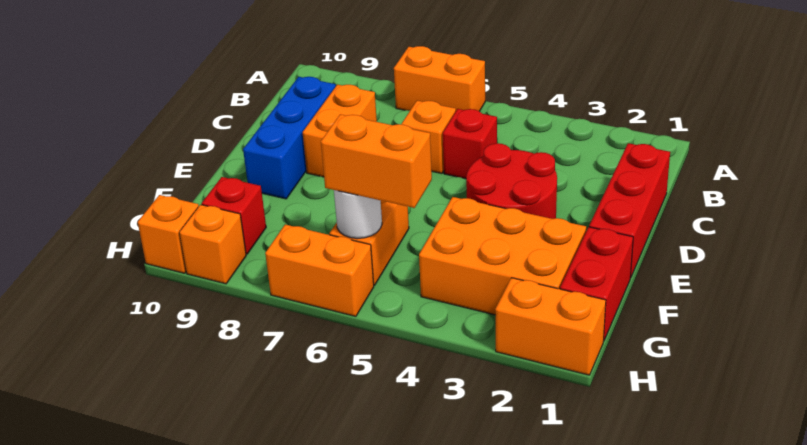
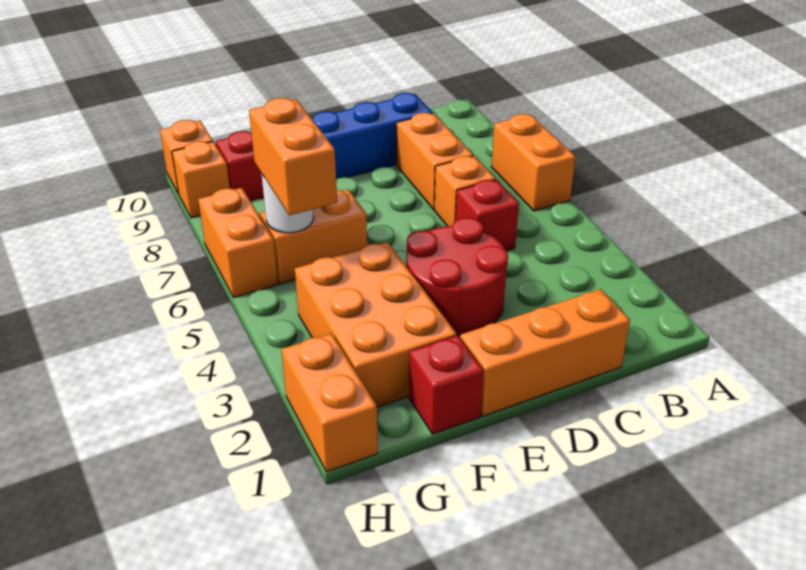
red brick C1:E1 level 1 -> orange brick C1:E1 level 1
orange brick C8:D8 level 1 -> orange brick C7:C8 level 1
red brick F1:G1 level 1 -> red brick F1 level 1

